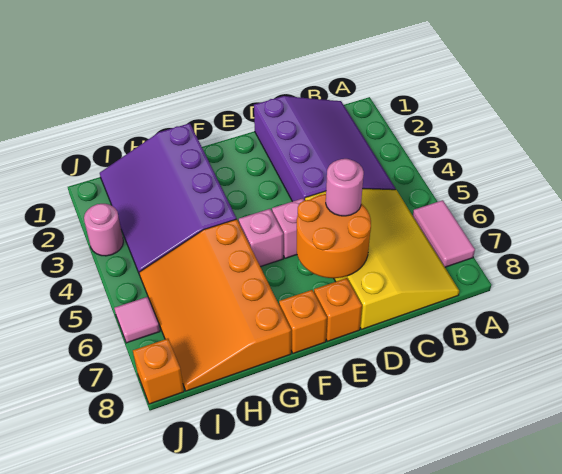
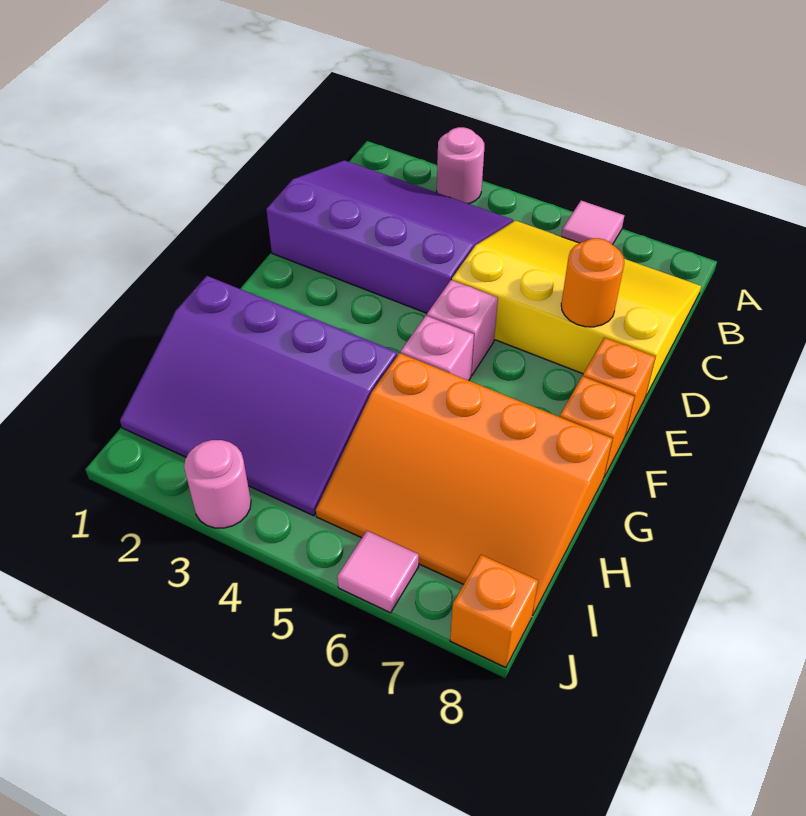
pink tile A6:A7 level 1 -> pink tile A6 level 1
orange round brick D6:E7 level 2 -> orange round brick D7 level 2
pink round brick D6 level 3 -> pink round brick A3 level 1

